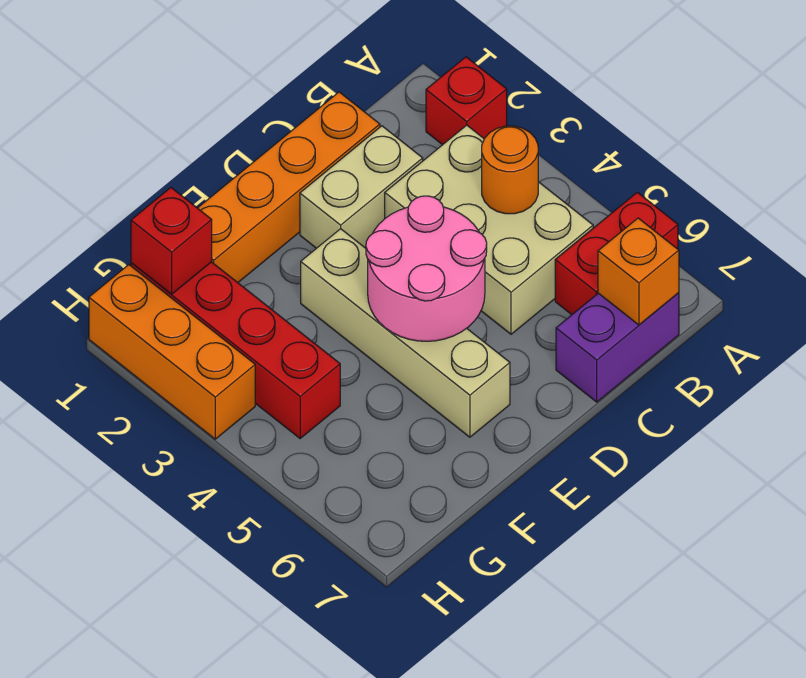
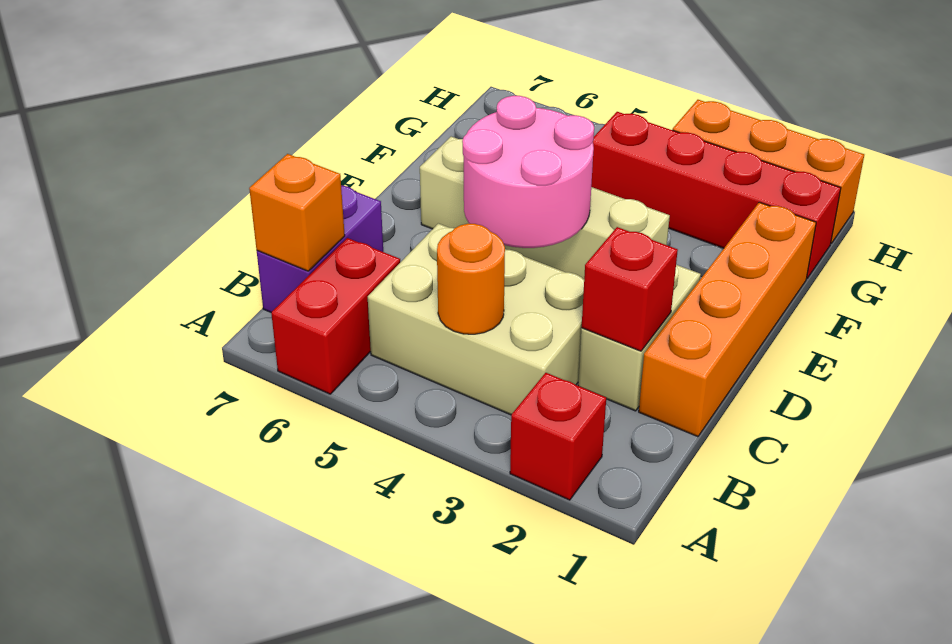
red brick G1 level 2 -> red brick C2 level 2

